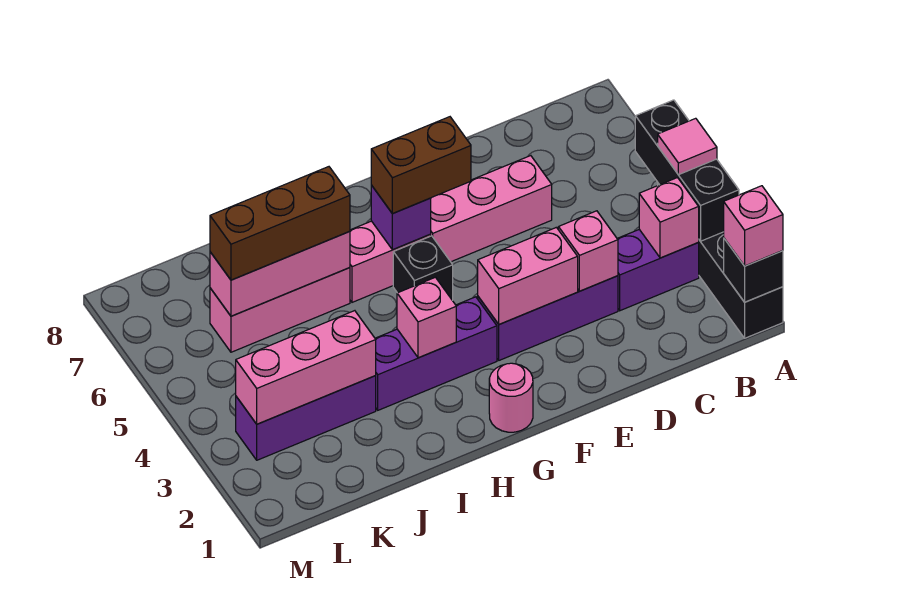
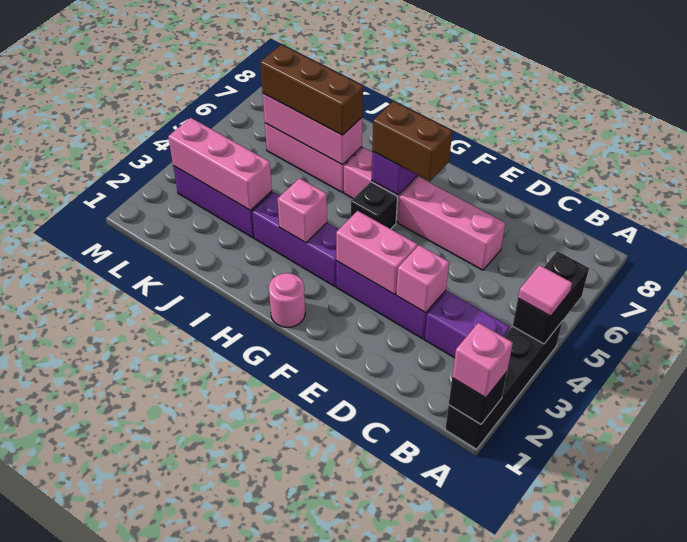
black brick A3:A5 level 2 -> black brick A4:A5 level 2
pink brick B3 level 2 -> none

